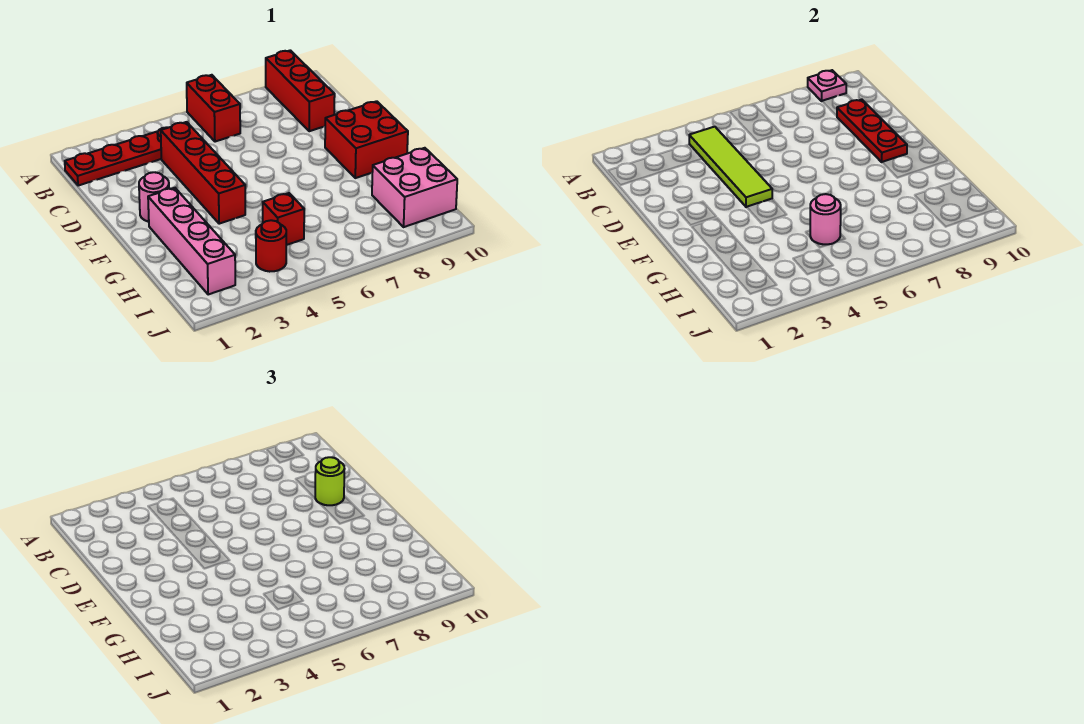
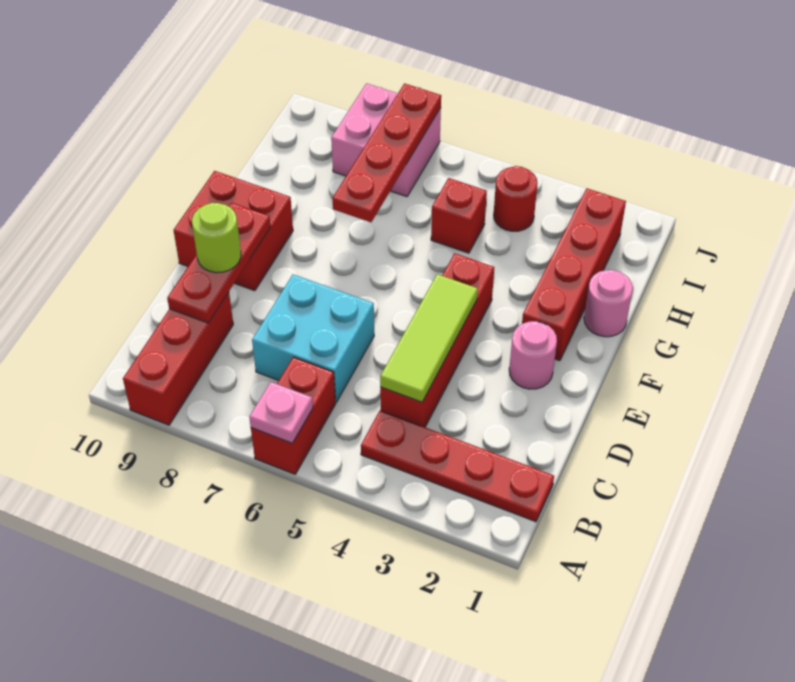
pink plate A9 level 2 -> pink plate A6 level 2
lime tile B4:E4 level 2 -> lime tile C4:E4 level 2
none -> cyan brick C6:D7 level 1
pink brick F2:I2 level 1 -> red brick F2:I2 level 1
none -> red plate G7:J7 level 2
pink round brick H5 level 2 -> pink round brick G1 level 1
pink brick H9:I10 level 1 -> pink brick I7:J8 level 1

